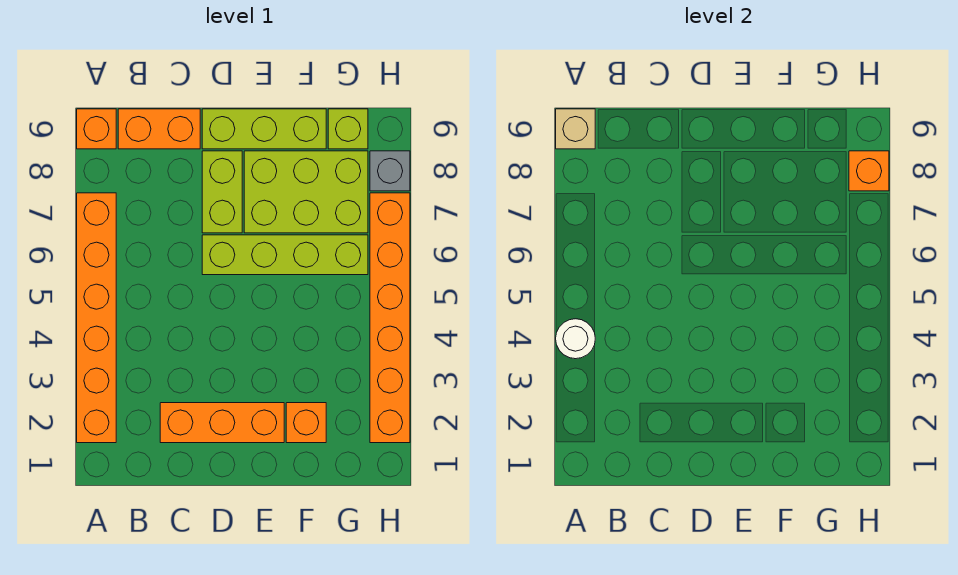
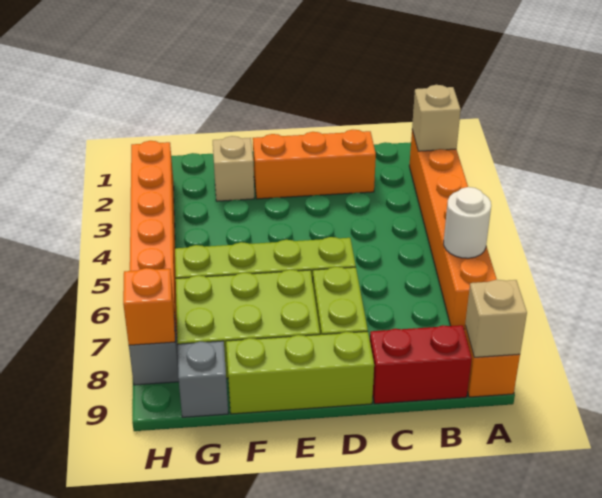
none -> tan brick A2 level 2
white round brick A4 level 2 -> white round brick A6 level 2
orange brick B9:C9 level 1 -> red brick B9:C9 level 1
orange brick F2 level 1 -> tan brick F2 level 1
lime brick G9 level 1 -> grey brick G9 level 1

